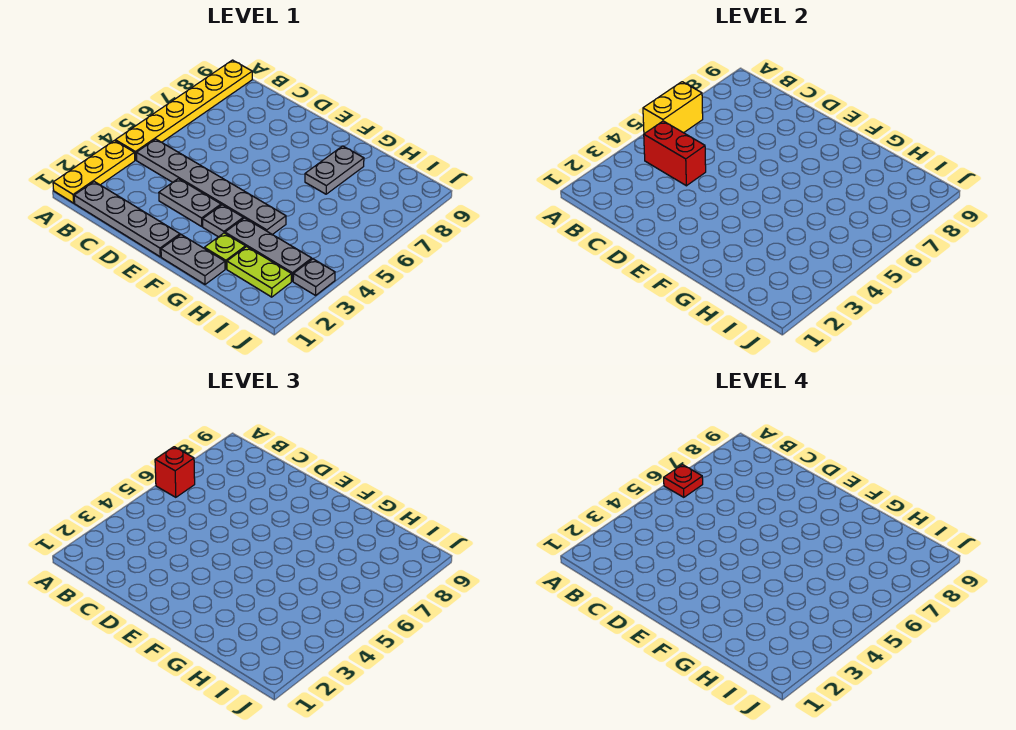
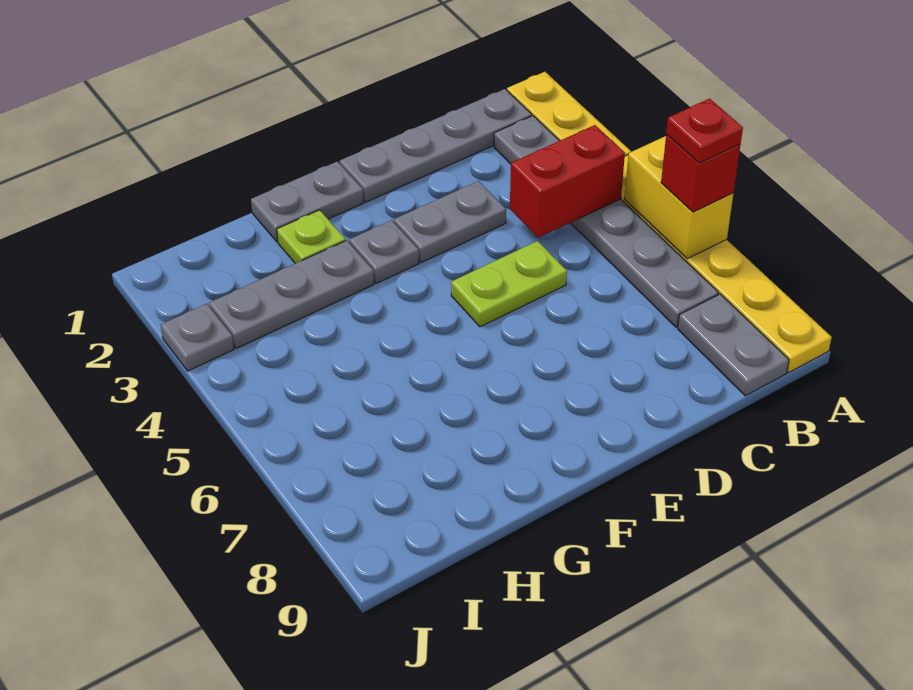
grey plate B4:G4 level 1 -> grey plate B2:B7 level 1
grey plate G7:G8 level 1 -> grey plate B8:B9 level 1
lime plate H2:I2 level 1 -> lime plate D5:E5 level 1

